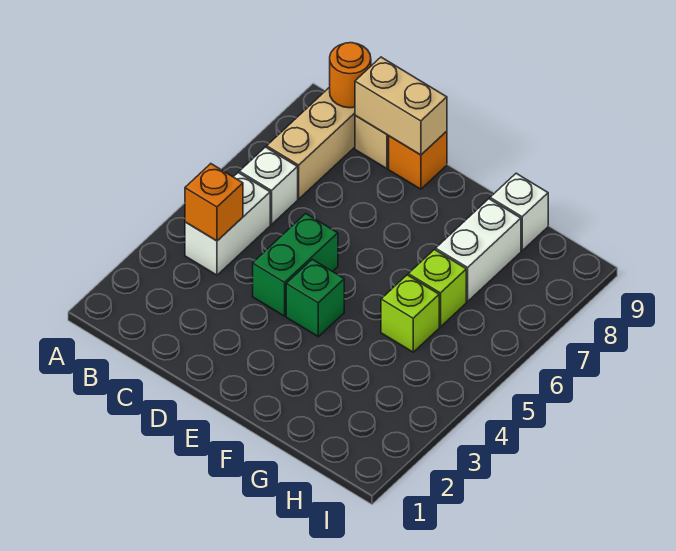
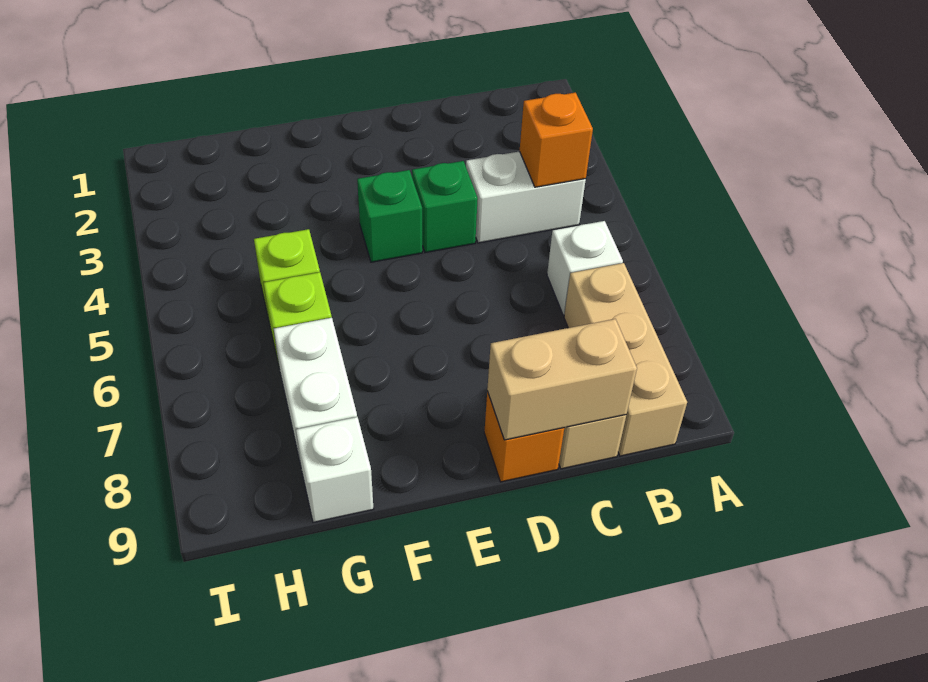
white brick B4:B5 level 1 -> white brick B4:C4 level 1
orange round brick B9 level 2 -> none
green brick D4:D5 level 1 -> green brick D4 level 1

